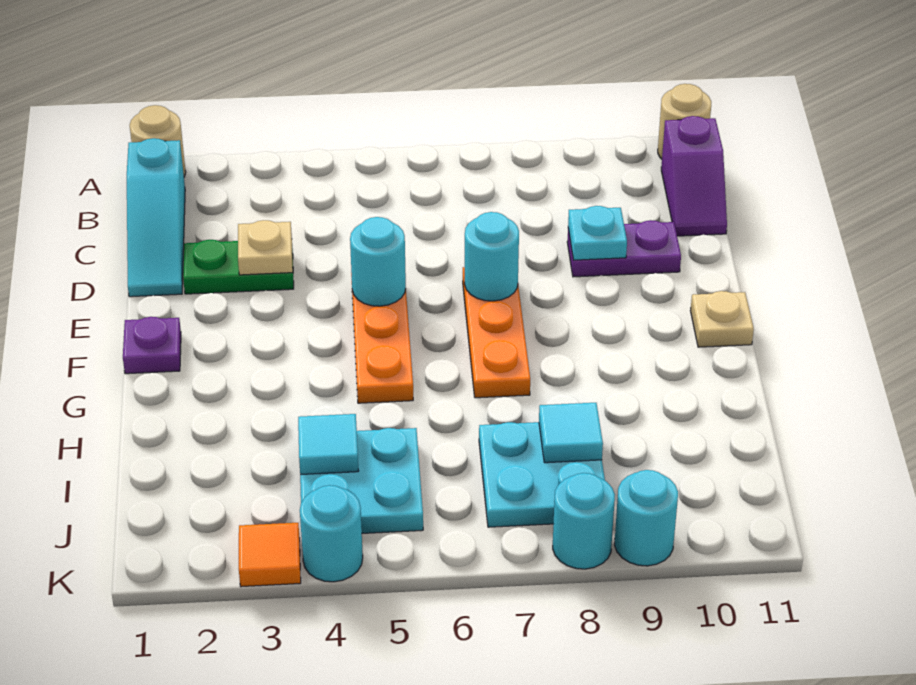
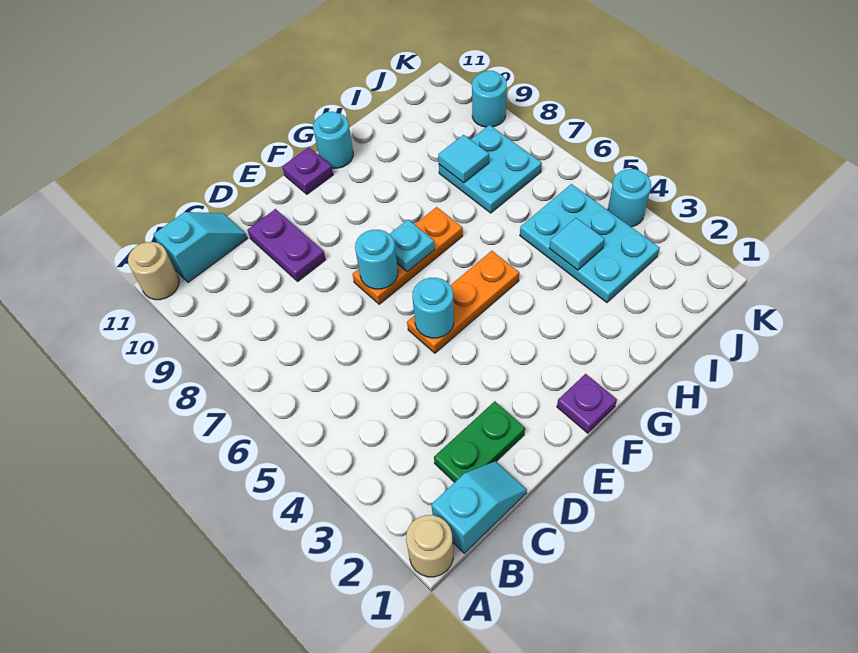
cyan slope B1:D1 level 1 top B -> cyan slope B1:C1 level 1 top B
purple slope B11:C11 level 1 top B -> cyan slope B11:C11 level 1 top B
green plate D2:D3 level 1 -> green plate C2:D2 level 1
tan plate D3 level 2 -> none
cyan plate D9 level 2 -> cyan plate F7 level 2
tan plate F11 level 1 -> purple plate F11 level 1
cyan plate I4:J5 level 1 -> cyan plate I3:J5 level 1
orange tile K3 level 1 -> none
cyan round brick K8 level 1 -> cyan round brick G11 level 1

